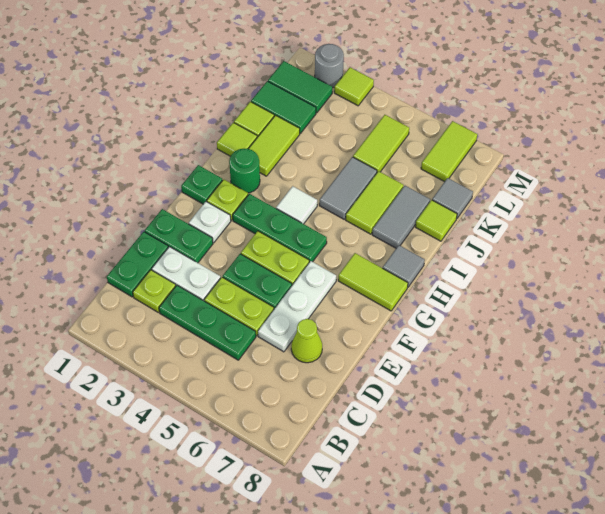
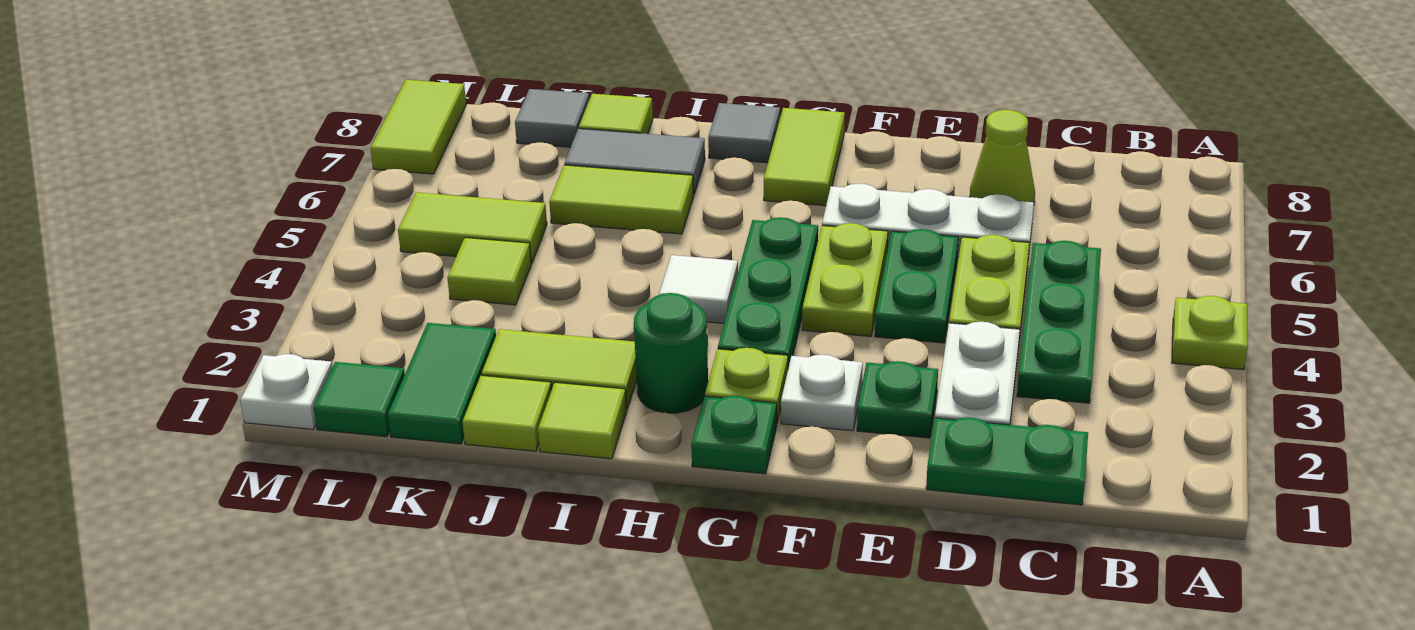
lime plate C2 level 1 -> lime plate A4 level 1
green plate E1:E2 level 1 -> green plate E2 level 1
grey tile I5:J5 level 1 -> none
green tile L1:L2 level 1 -> green tile L1 level 1
lime tile L7:M7 level 1 -> lime tile M7:M8 level 1
none -> white plate M1 level 1
grey round brick M2 level 1 -> none
lime tile M3 level 1 -> lime tile K4 level 1

